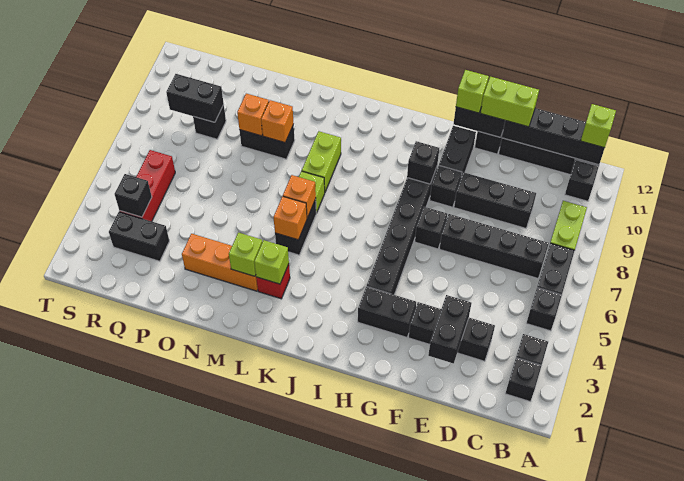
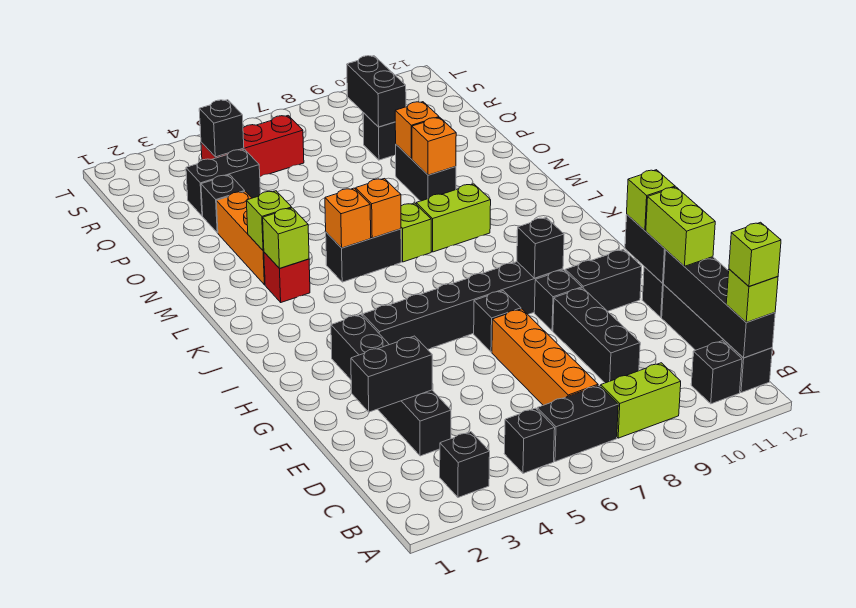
black brick B2 level 1 -> black brick P3 level 1
none -> lime brick B12 level 4
black brick C7:F7 level 1 -> orange brick C7:F7 level 1
black brick Q3:R3 level 1 -> black brick Q3:Q4 level 1

